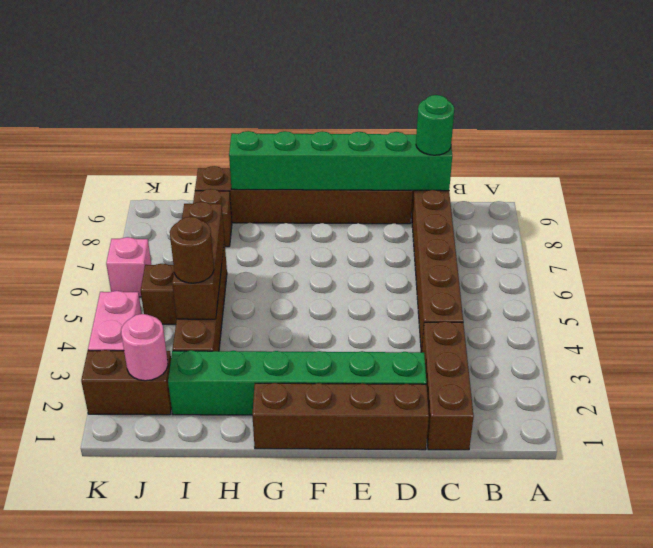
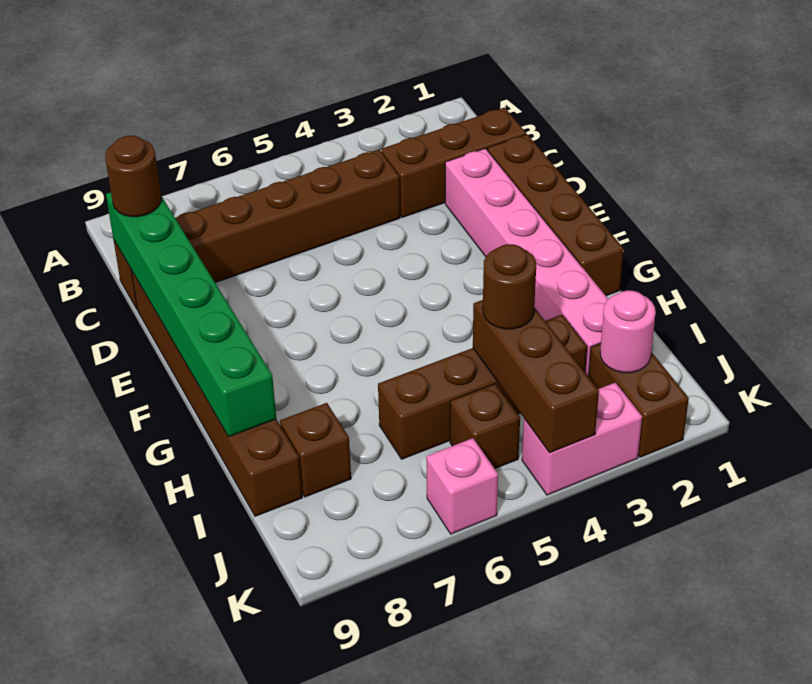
green round brick C9 level 3 -> brown round brick C9 level 3
green brick D2:I2 level 1 -> pink brick D2:I2 level 1
brown brick I4:I6 level 2 -> brown brick I4:K4 level 2

